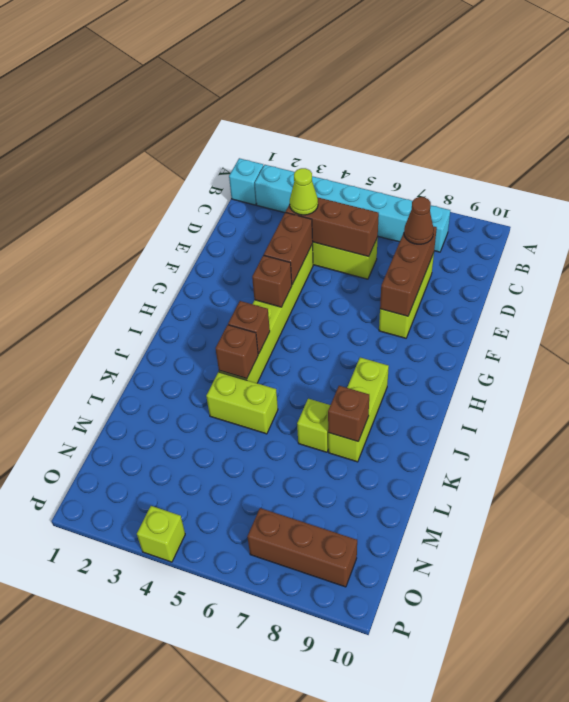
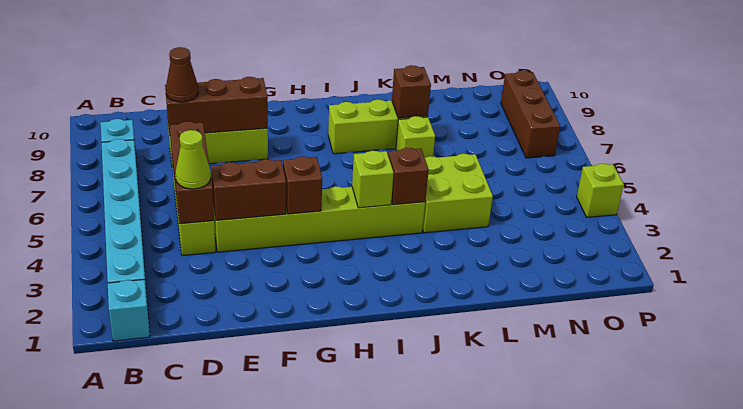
brown brick I4 level 2 -> lime brick I4 level 2
lime brick K4:K5 level 1 -> lime brick K4:L5 level 1

